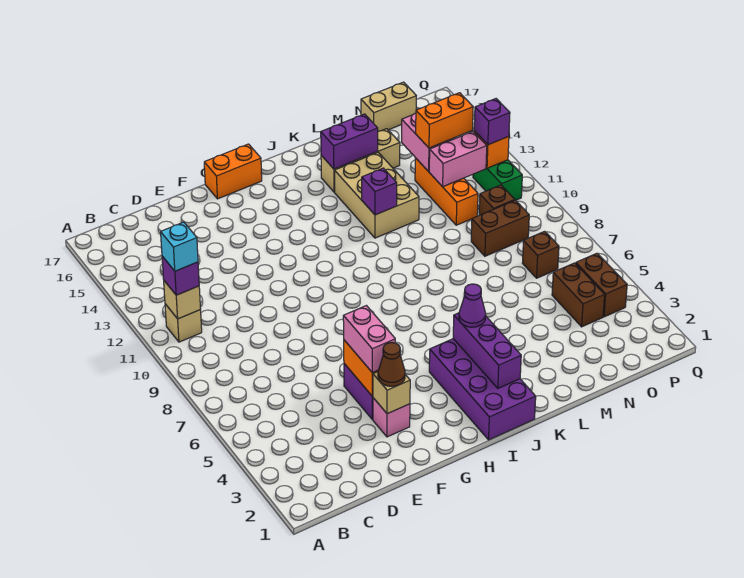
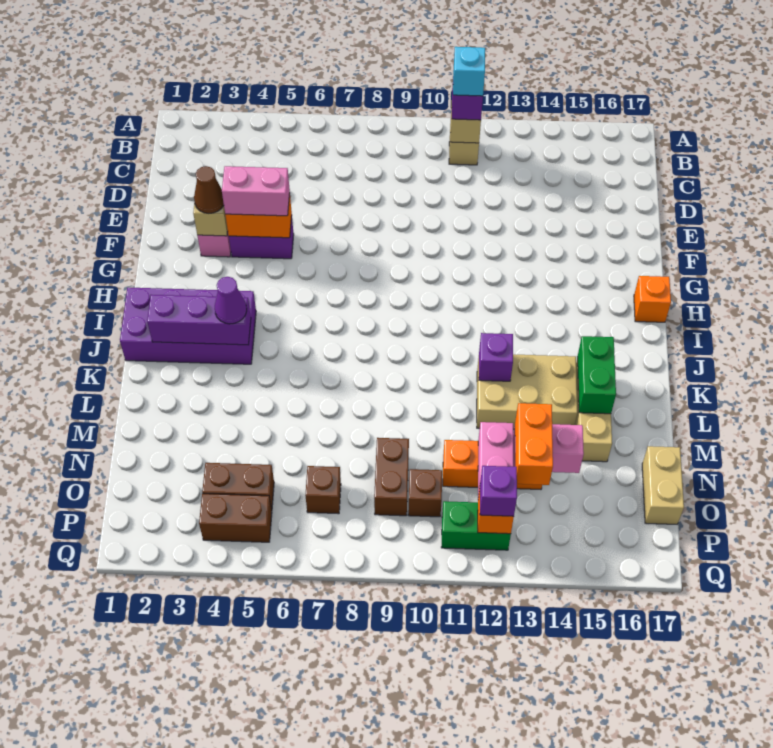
orange brick G17:H17 level 1 -> orange brick H17 level 1
purple brick K15:L15 level 2 -> green brick K15:L15 level 2

